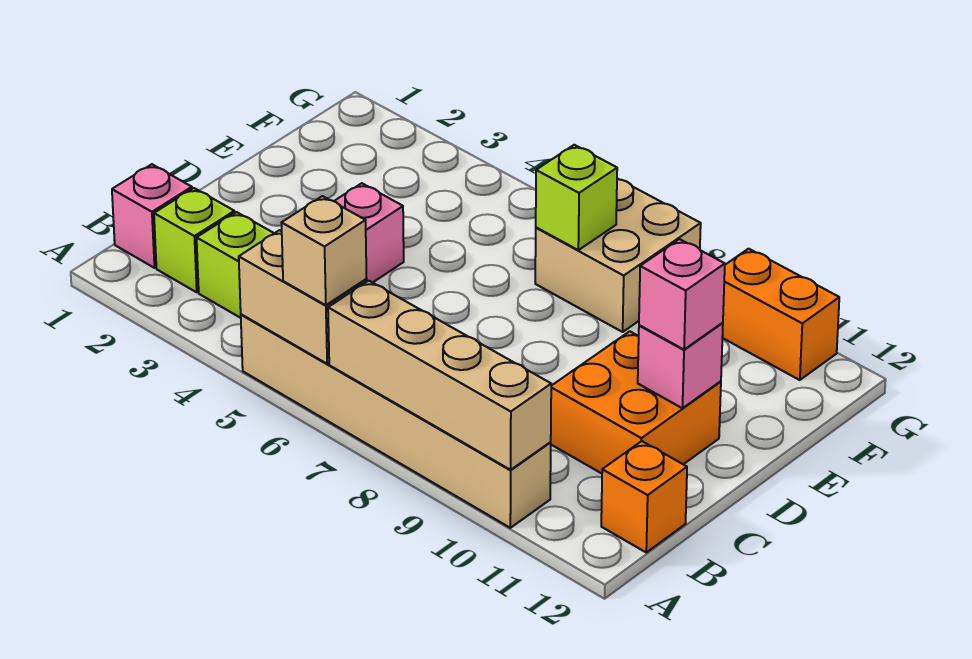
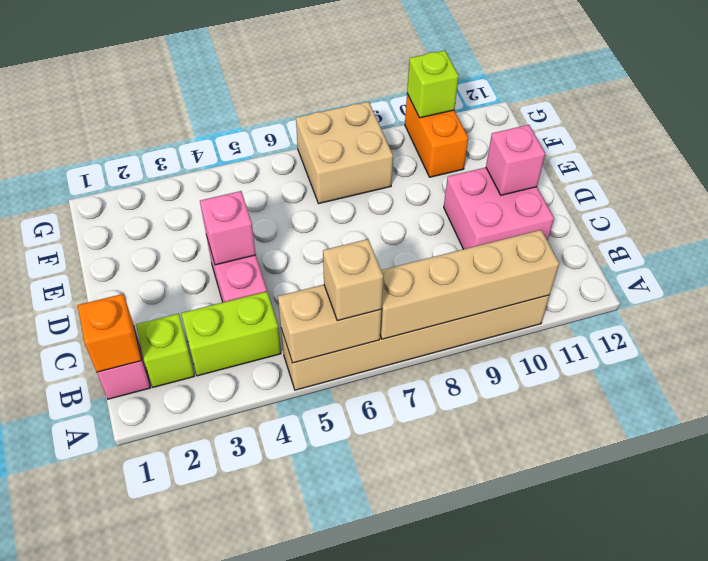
orange brick B12 level 1 -> orange brick B1 level 2
orange brick C10:D11 level 1 -> pink brick C10:D11 level 1
pink brick D11 level 3 -> pink brick D4 level 2
lime brick F7 level 2 -> lime brick G10 level 2
orange brick G10:G11 level 1 -> orange brick F10:G10 level 1

